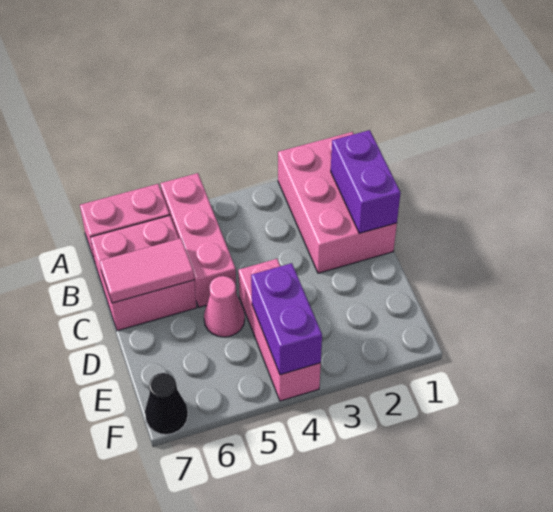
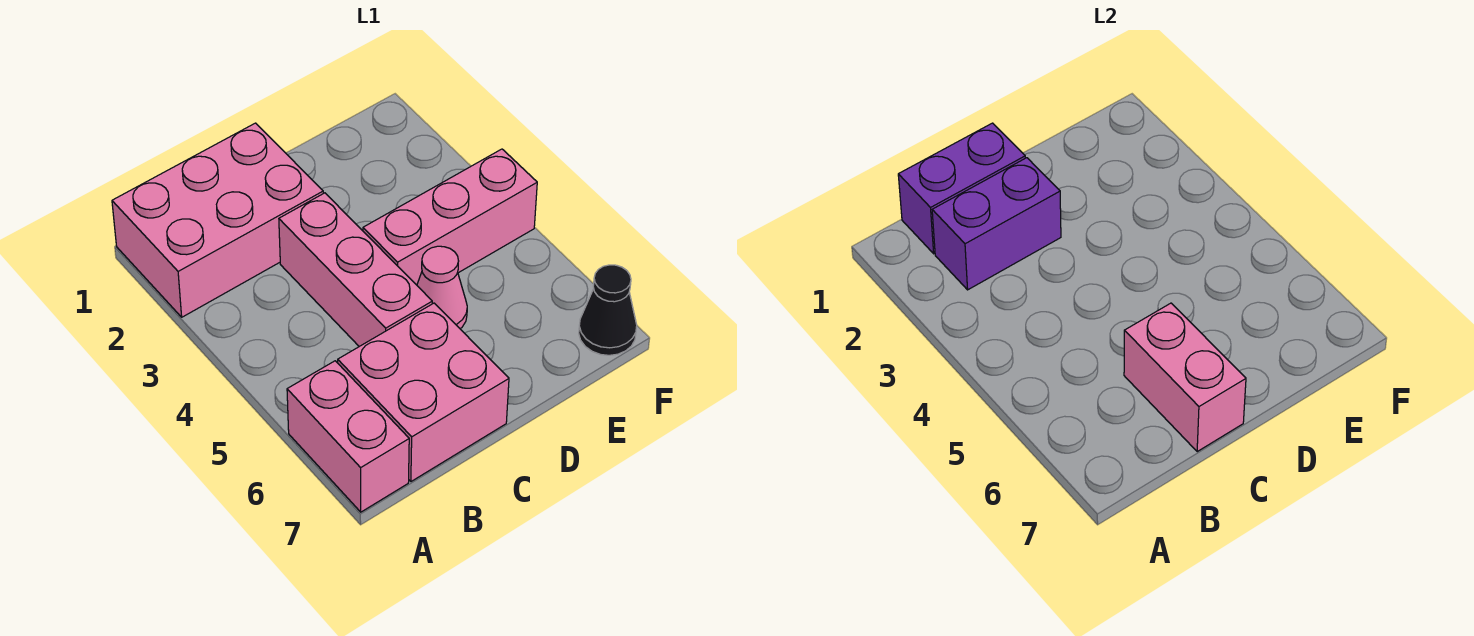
pink brick A5:C5 level 1 -> pink brick C3:C5 level 1
pink tile C6:C7 level 2 -> pink brick C6:C7 level 2
purple brick E4:F4 level 2 -> purple brick B2:C2 level 2

